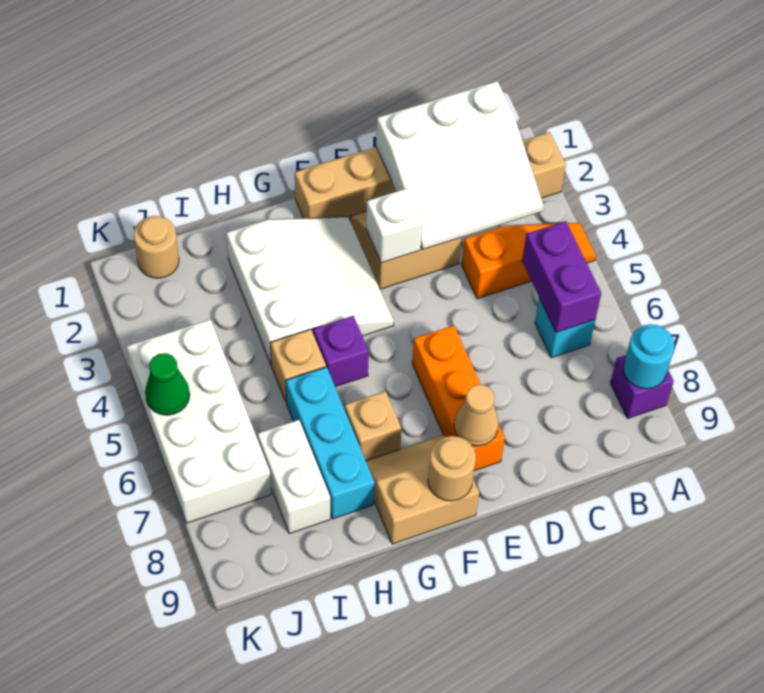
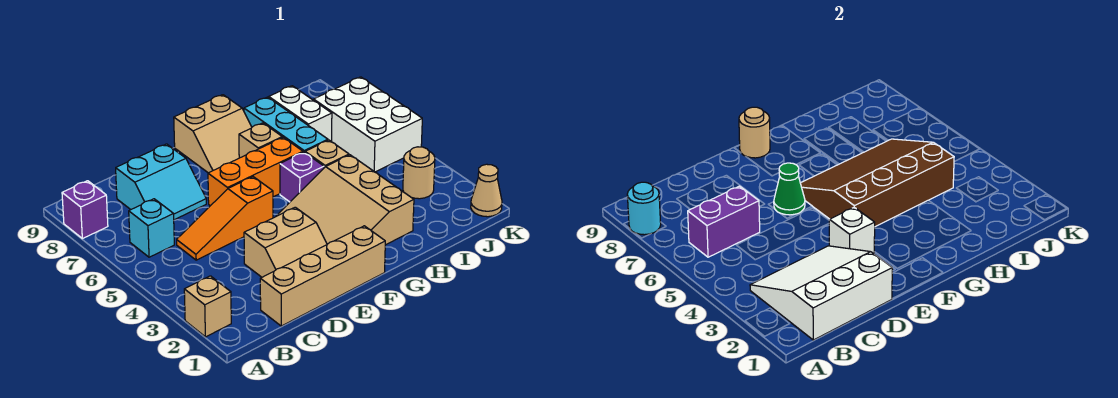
orange slope A4:C4 level 1 top C -> orange slope C5:E5 level 1 top E
purple brick B5:B6 level 2 -> purple brick B6:C6 level 2
none -> cyan slope C7:D8 level 1 top 8
orange brick E6:E8 level 1 -> orange brick E6:G6 level 1
tan cone E8 level 2 -> tan cone K1 level 1
white slope F2:H4 level 1 top H -> tan slope F2:H4 level 1 top H
none -> brown slope F4:I6 level 2 top 4
tan round brick J1 level 1 -> tan round brick J3 level 1
white brick J4:K7 level 1 -> white brick J5:K7 level 1
green cone K5 level 2 -> green cone E6 level 2

